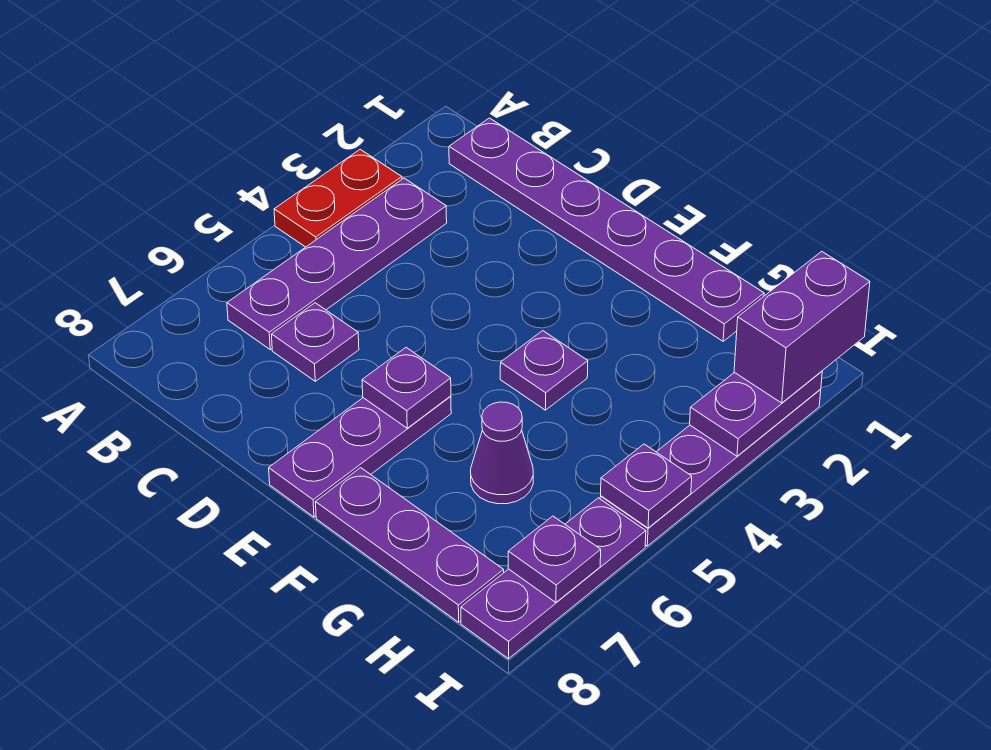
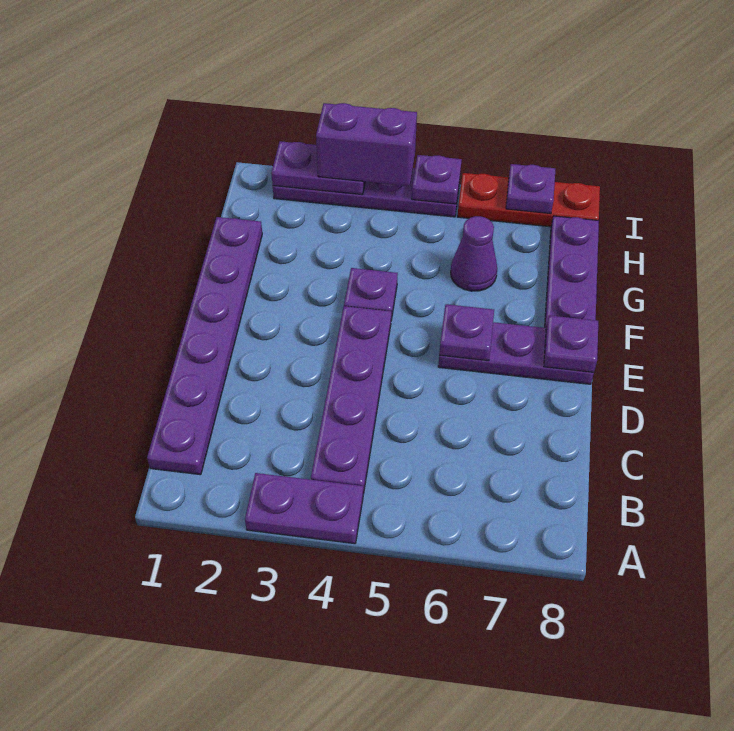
red plate A3:A4 level 1 -> purple plate A3:A4 level 1
purple plate B3:B6 level 1 -> purple plate B4:E4 level 1
purple plate C6 level 1 -> purple plate E8 level 2
purple brick I1:I2 level 3 -> purple brick I3:I4 level 3
purple plate I6:I8 level 1 -> red plate I6:I8 level 1

